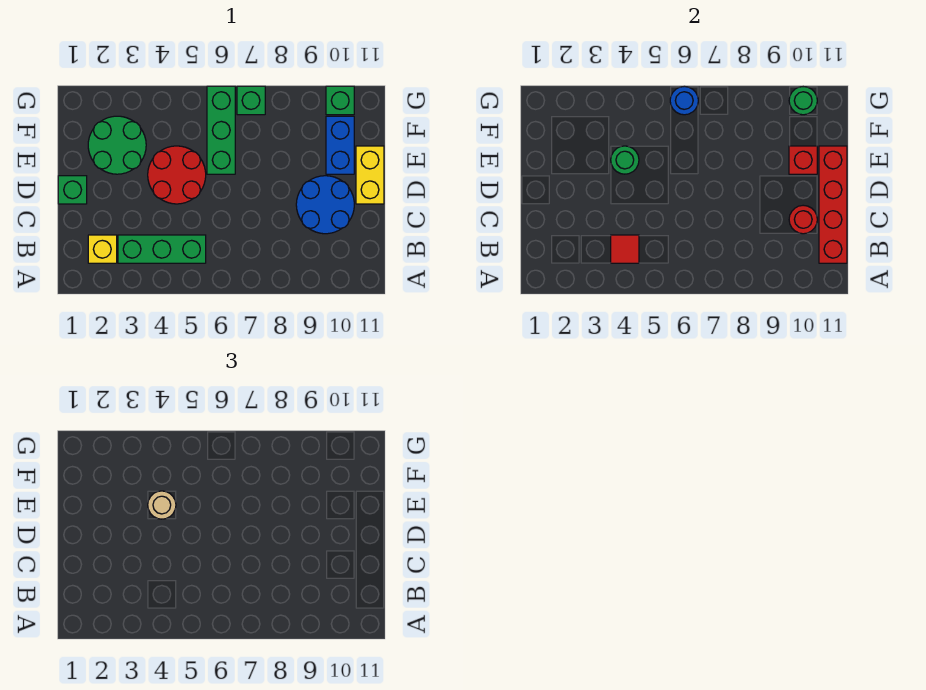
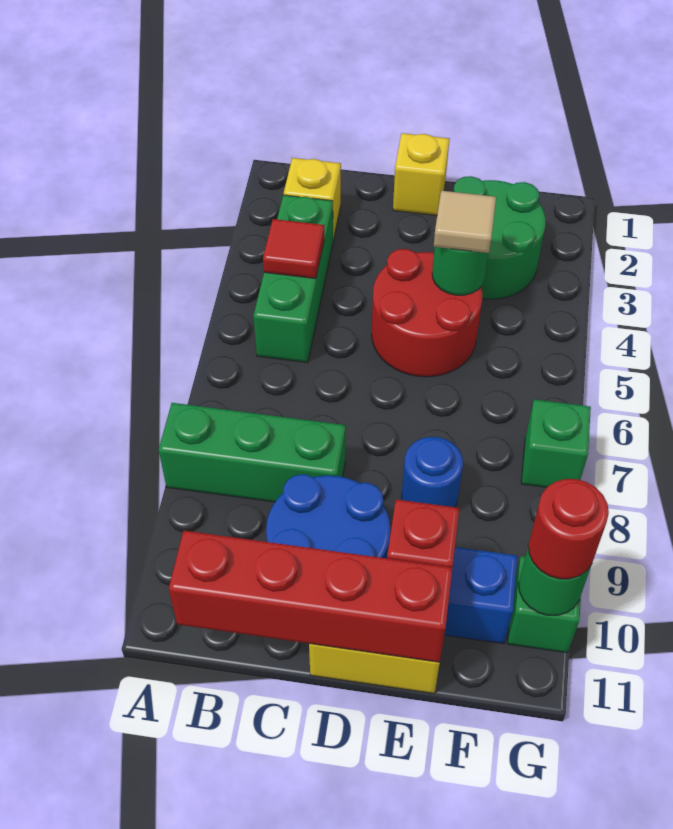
red round brick C10 level 2 -> red round brick G10 level 3
green brick D1 level 1 -> yellow brick D1 level 1
tan round brick E4 level 3 -> tan tile E4 level 3
green brick E6:G6 level 1 -> green brick A8:C8 level 1
blue round brick G6 level 2 -> blue round brick E8 level 1

